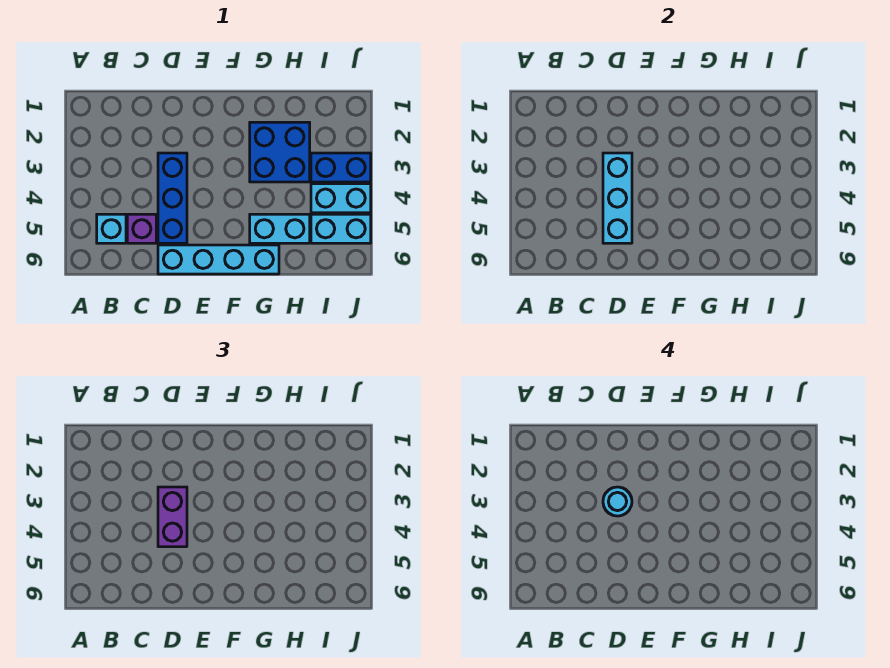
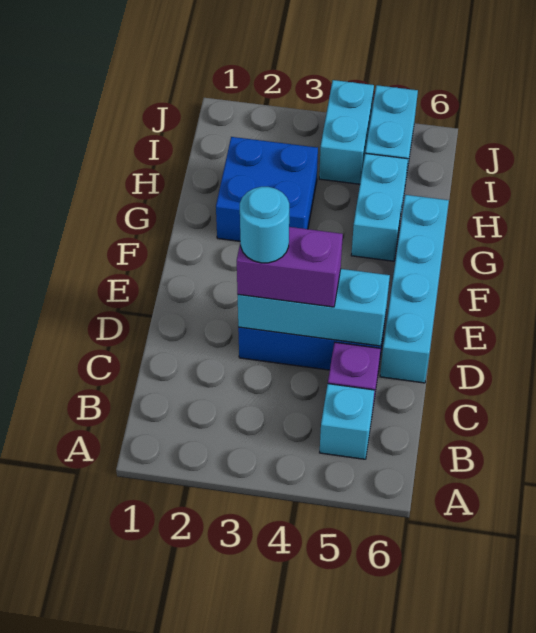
blue brick I3:J3 level 1 -> none

